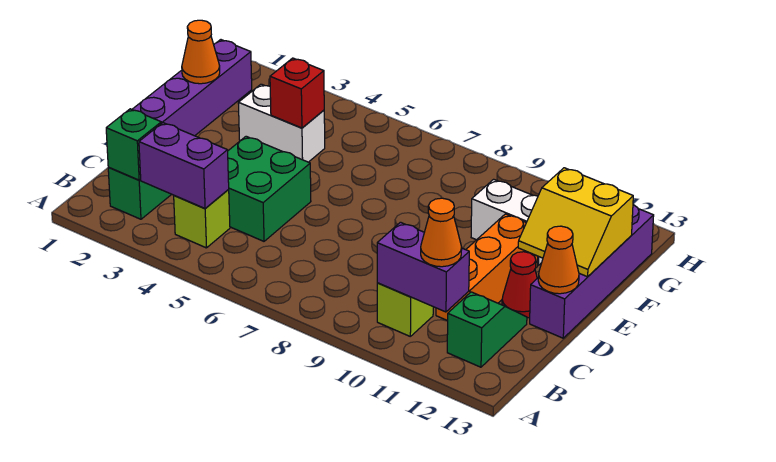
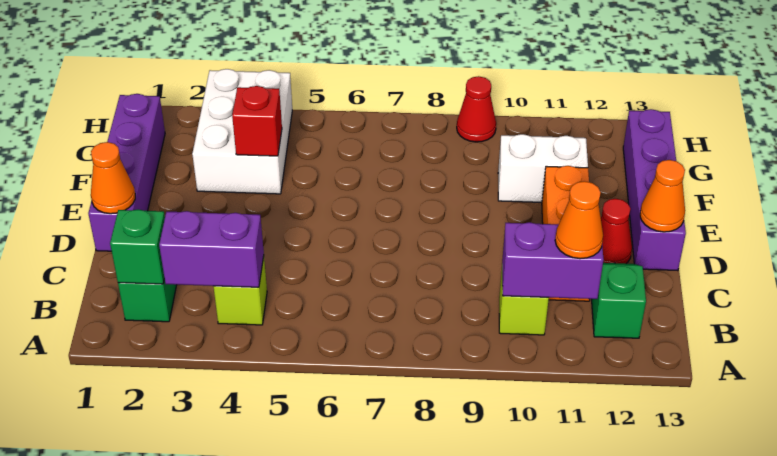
green brick C4:D5 level 1 -> none
yellow slope E12:F13 level 2 top F -> none
orange cone F1 level 2 -> orange cone D1 level 2
white brick F3:F4 level 1 -> white brick F3:H4 level 1
none -> red cone H9 level 1

